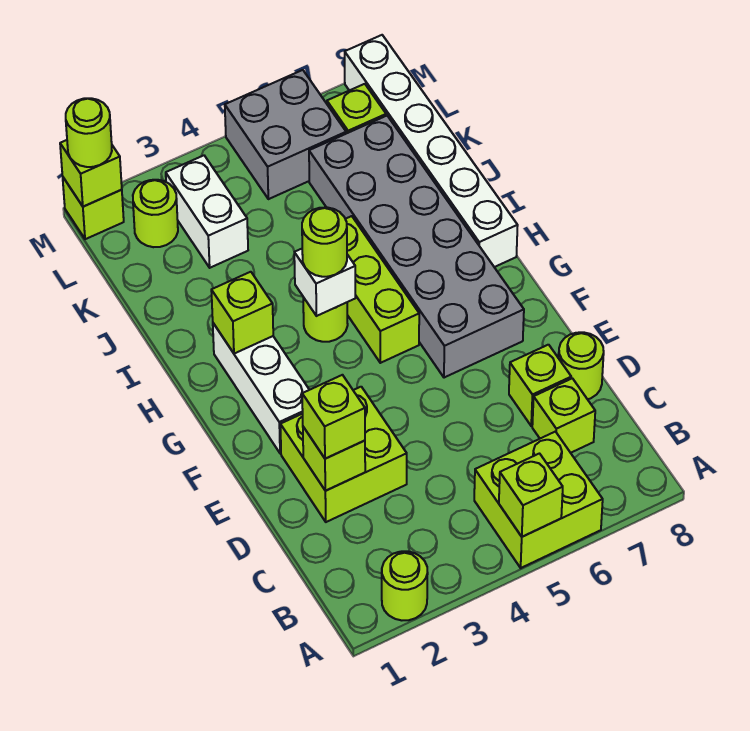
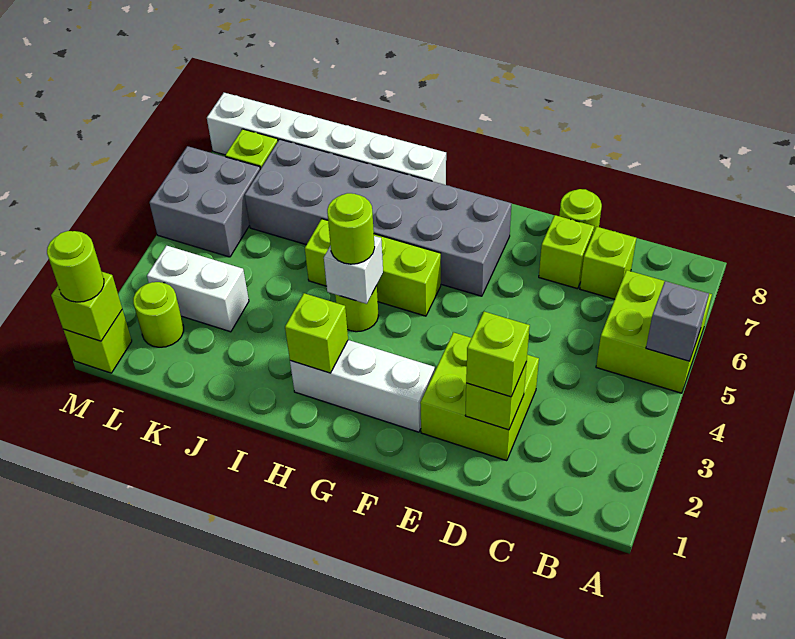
lime round brick A2 level 1 -> none
lime brick A5 level 2 -> grey brick A5 level 2

